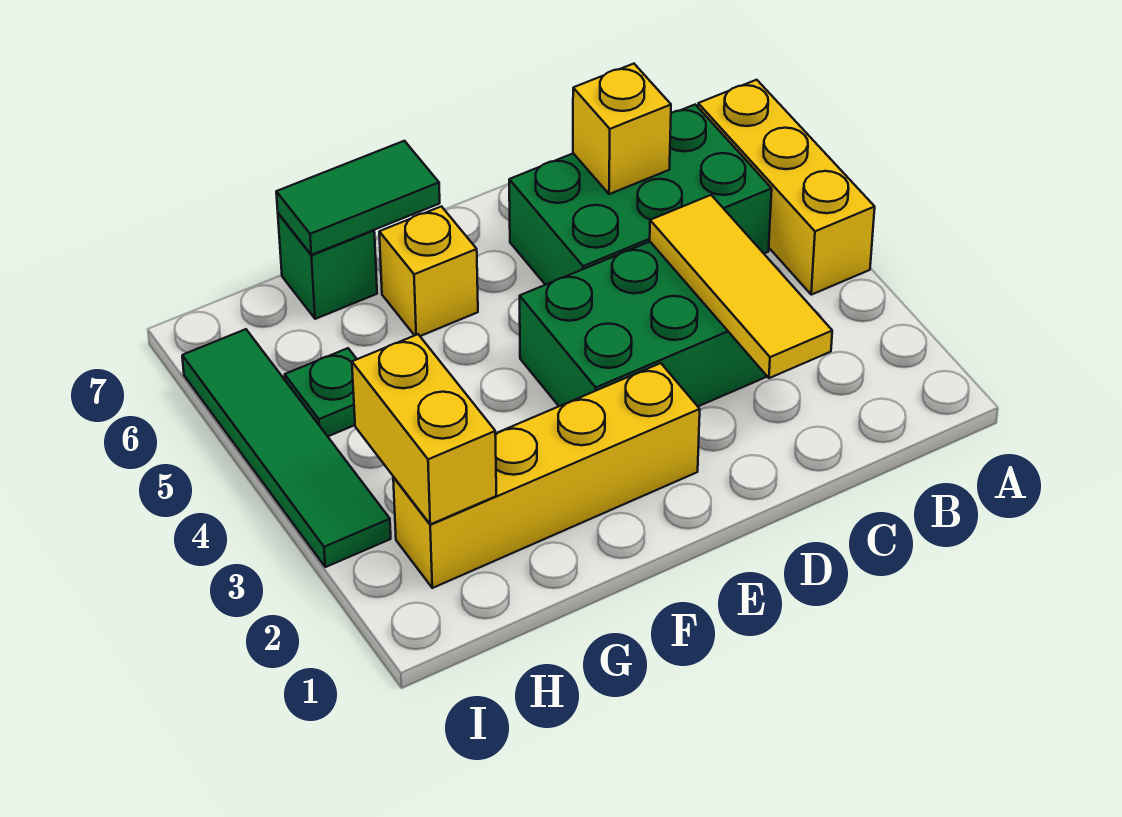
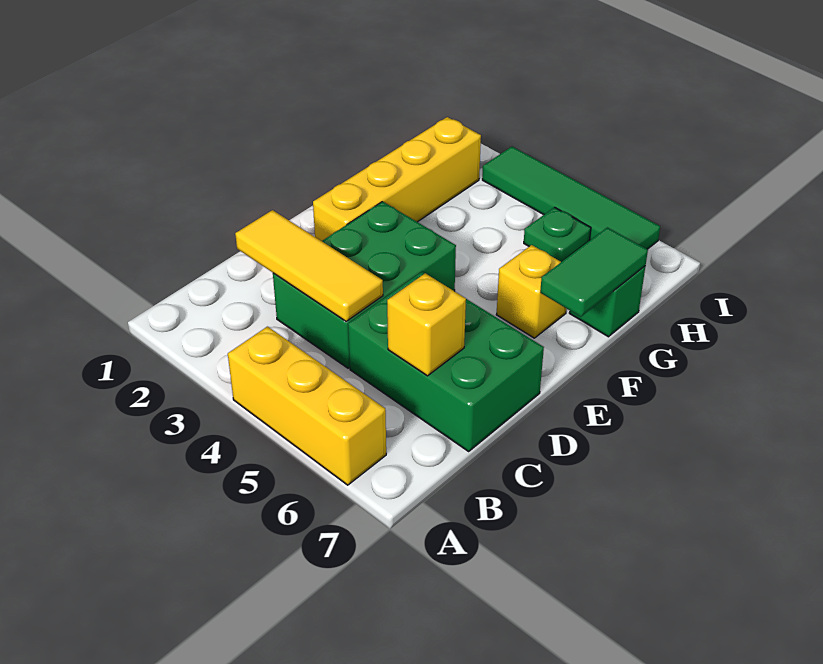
green brick B5:D6 level 1 -> green brick C5:D7 level 1
yellow brick H2:H3 level 2 -> none

